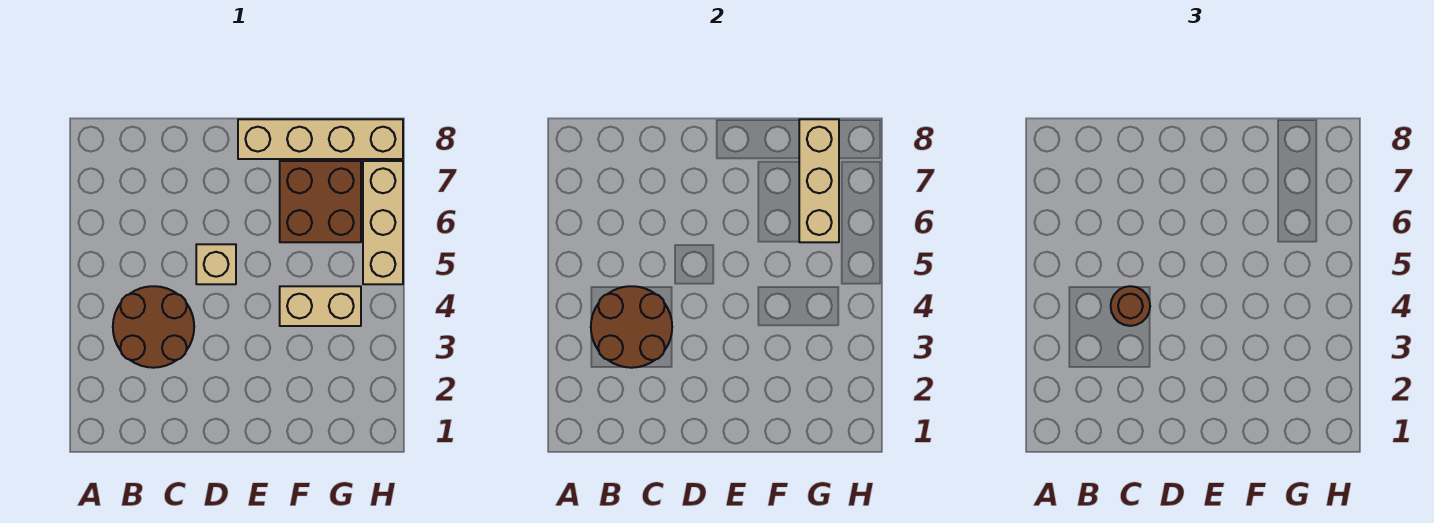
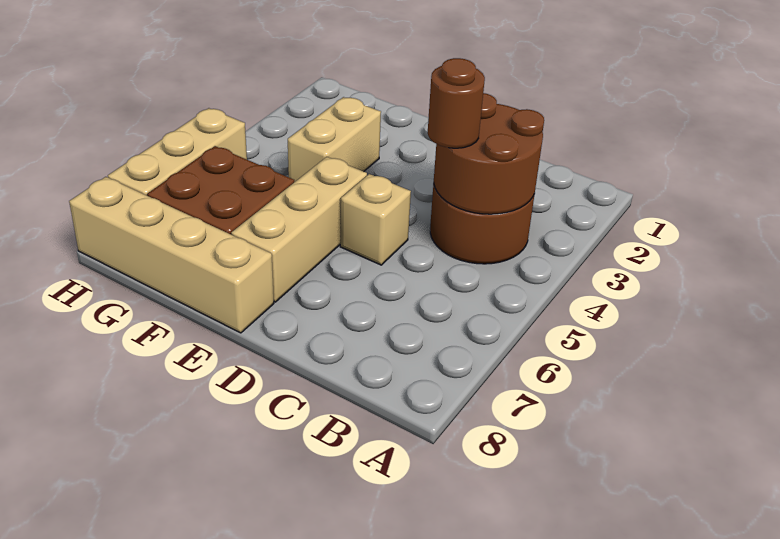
tan brick F4:G4 level 1 -> tan brick F3:F4 level 1
tan brick G6:G8 level 2 -> tan brick E5:E7 level 1

